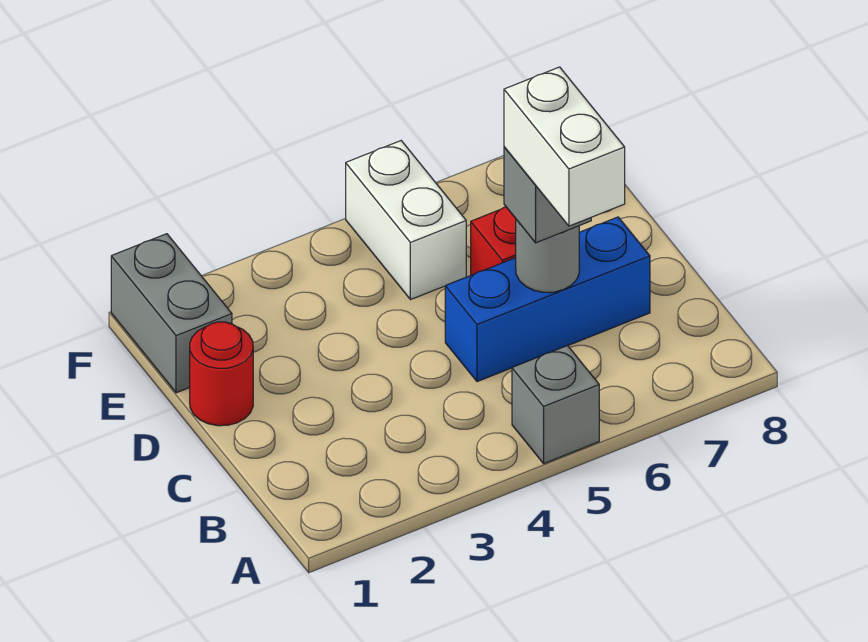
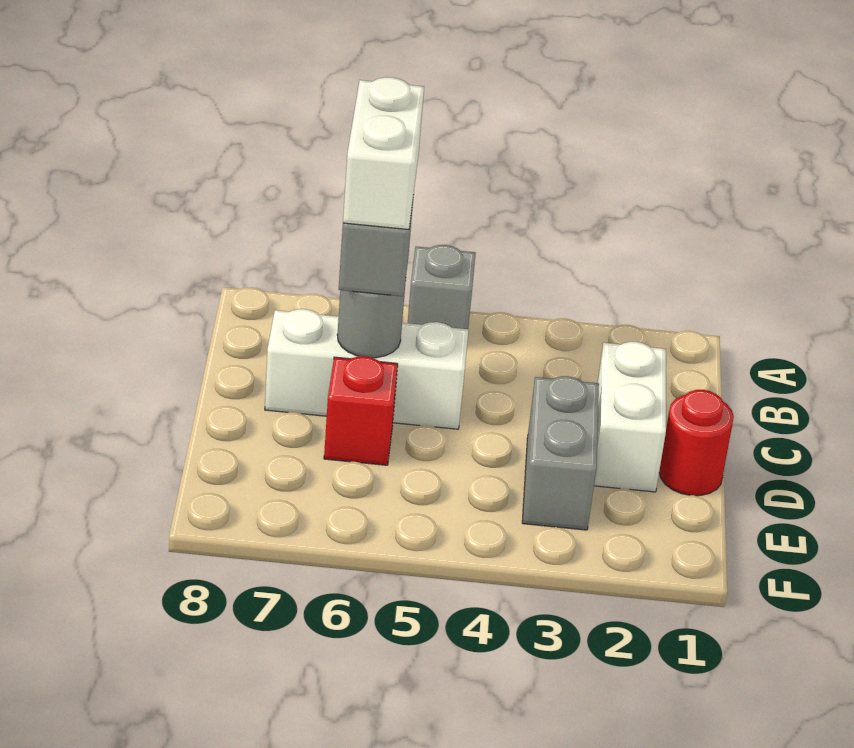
blue brick C5:C7 level 1 -> white brick C5:C7 level 1
grey brick E1:F1 level 1 -> grey brick D3:E3 level 1
white brick E5:F5 level 1 -> white brick C2:D2 level 1

